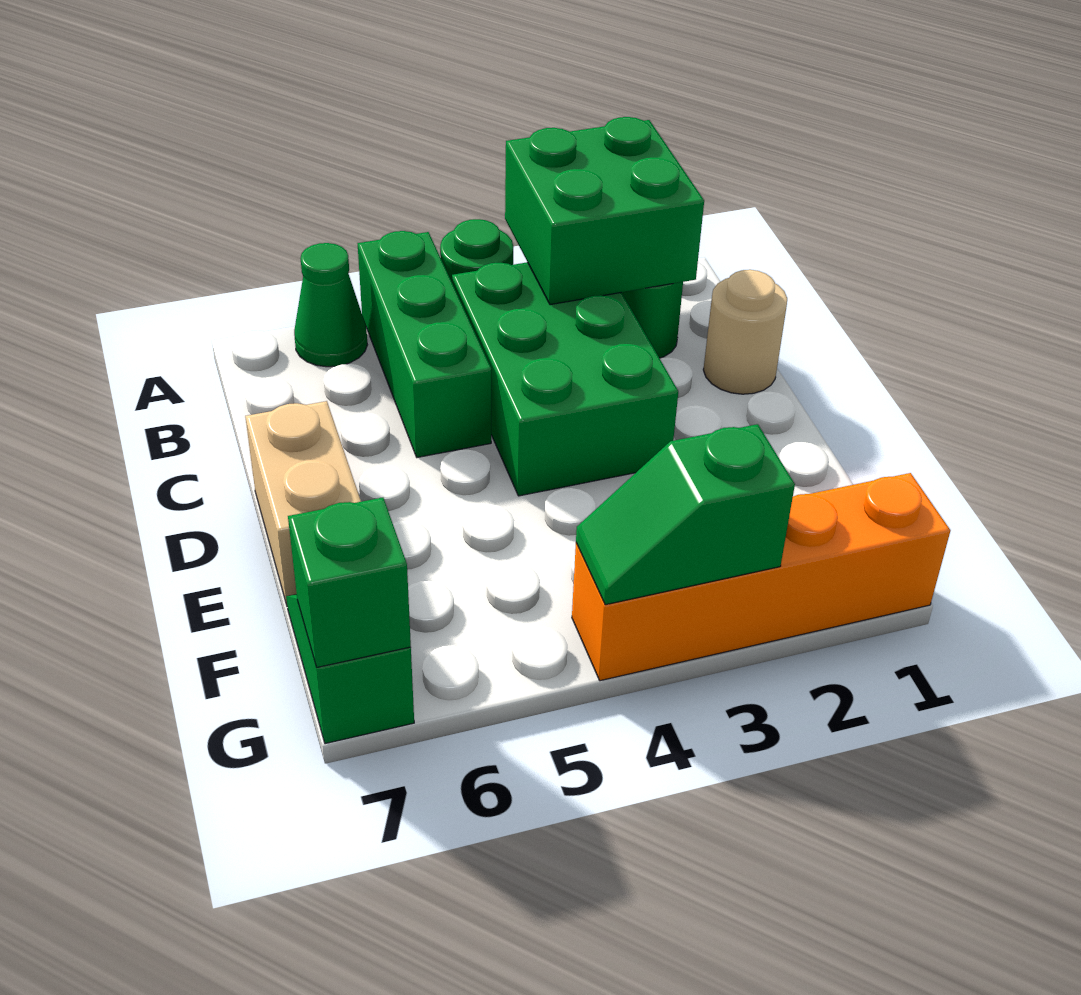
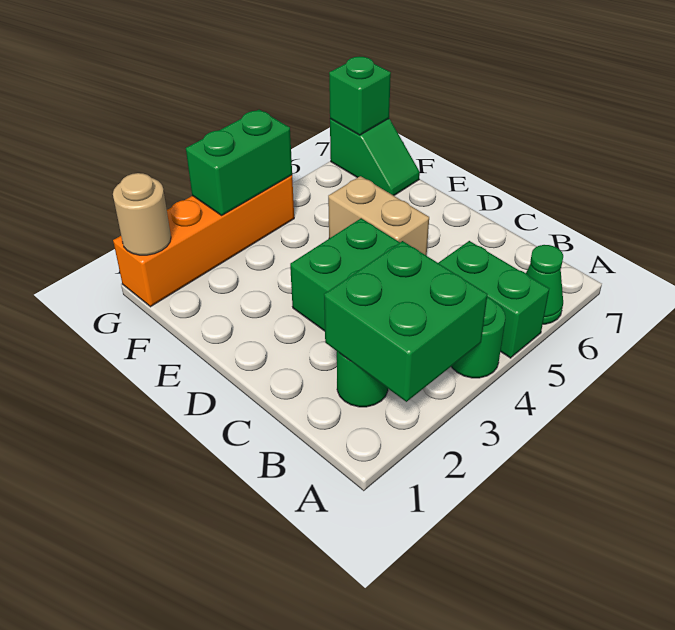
green brick A5:C5 level 1 -> green brick A5:B5 level 1
tan round brick C1 level 1 -> tan round brick G1 level 2
tan brick D7:E7 level 1 -> tan brick D5:E5 level 1
green slope G3:G4 level 2 top 3 -> green brick G3:G4 level 2

